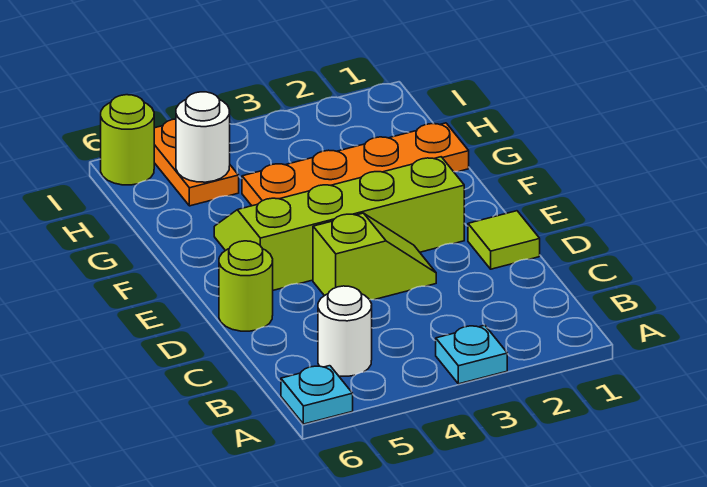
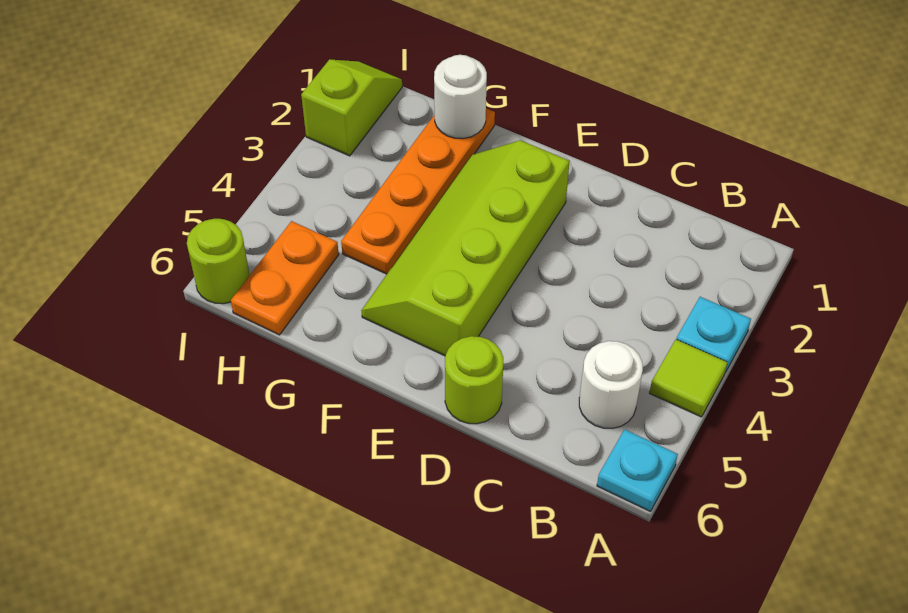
lime tile D1 level 1 -> lime tile A4 level 1
lime slope D3:D4 level 1 top 4 -> lime slope I1:I2 level 1 top 2
orange plate H5:I5 level 1 -> orange plate H5:H6 level 1
white round brick H5 level 2 -> white round brick G1 level 2

